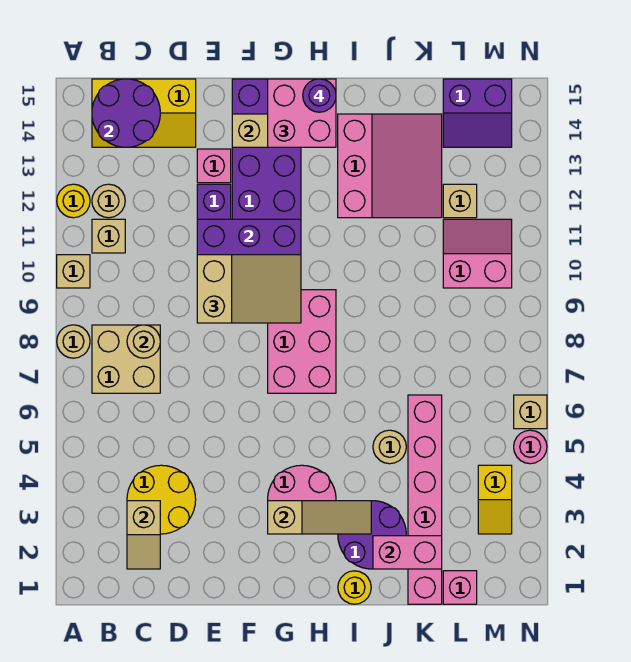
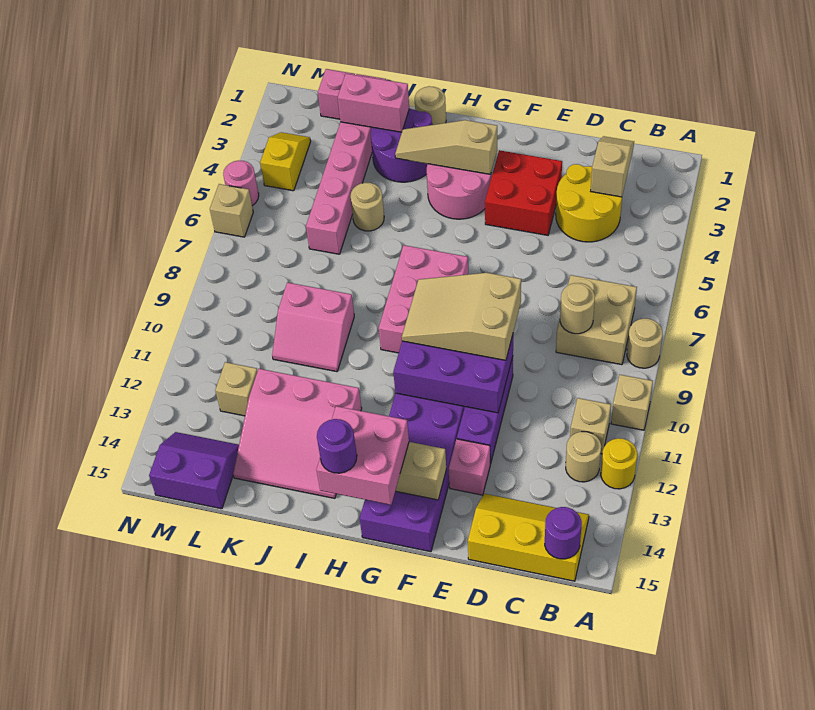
purple round brick B14:C15 level 2 -> purple round brick B15 level 2
none -> red brick E3:F4 level 1
yellow round brick I1 level 1 -> tan round brick I1 level 1
pink slope I12:K14 level 1 top I -> pink slope I12:K14 level 1 top 12
pink slope L10:M11 level 1 top 10 -> pink slope J9:K10 level 1 top 9

